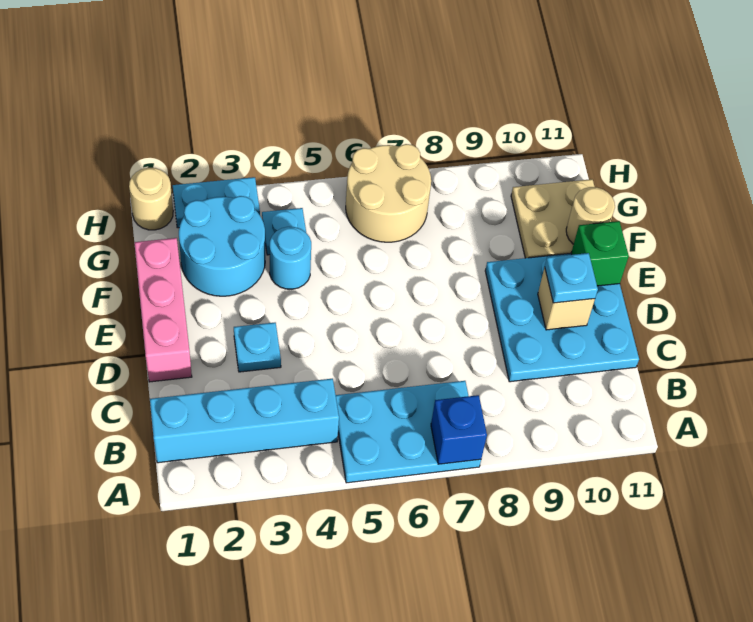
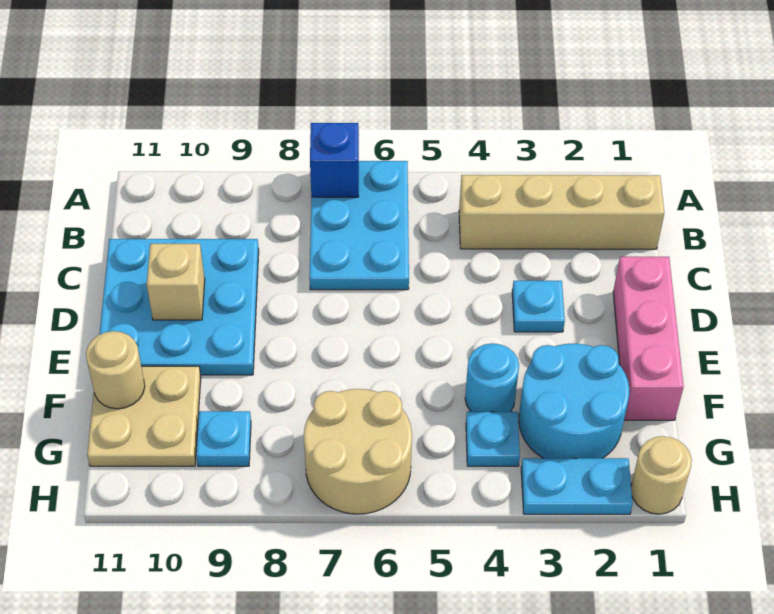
cyan plate A5:B7 level 1 -> cyan plate A6:C7 level 1
cyan brick B1:B4 level 1 -> tan brick B1:B4 level 1
cyan plate D10 level 3 -> cyan plate G9 level 1
green brick E11 level 2 -> none

